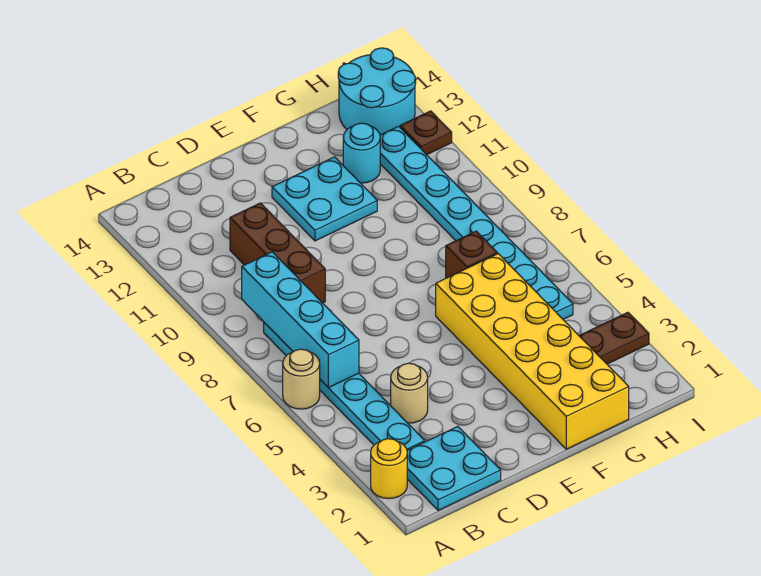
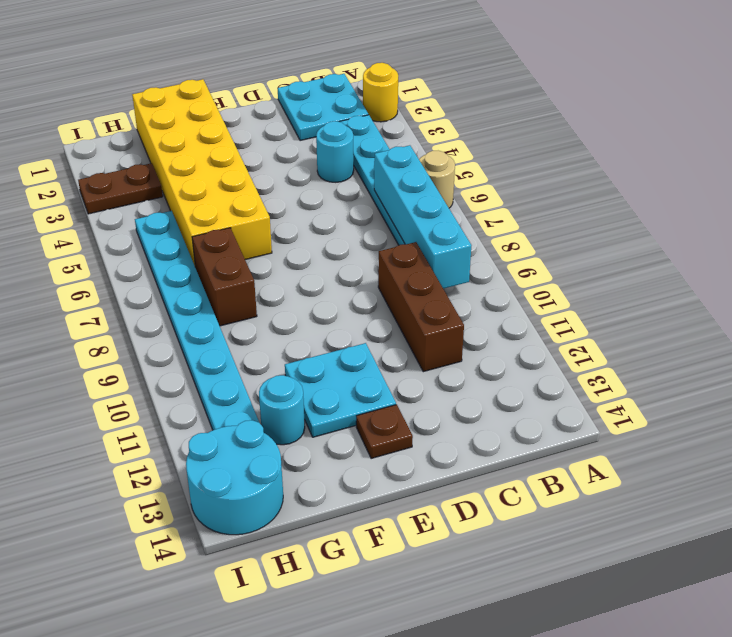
tan round brick C4 level 1 -> cyan round brick C4 level 1
brown brick G7 level 1 -> brown brick G7:G8 level 1
brown plate I12 level 1 -> brown plate E13 level 1

